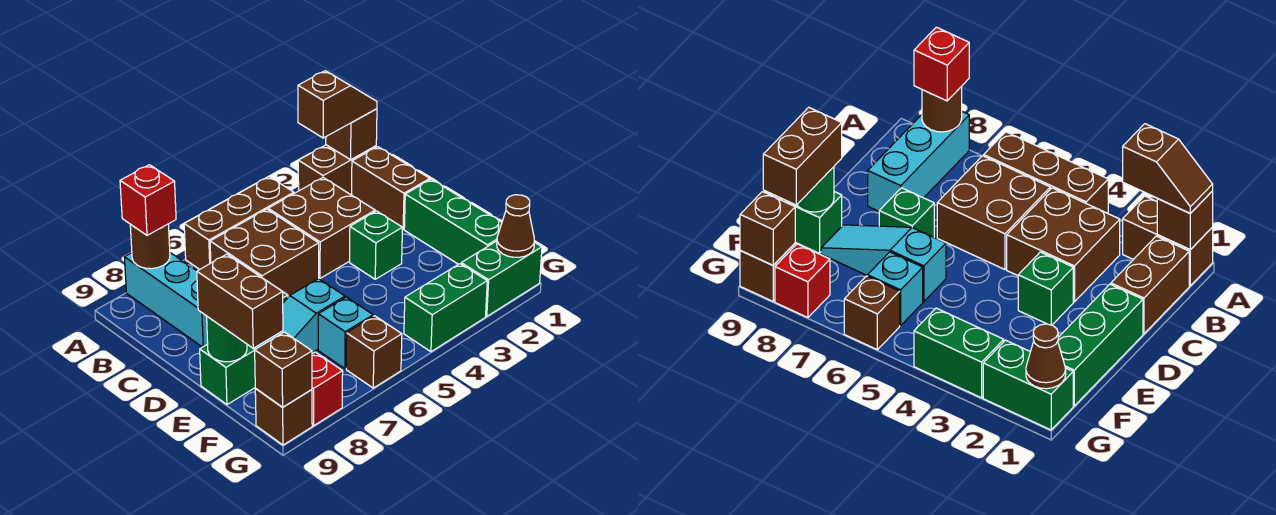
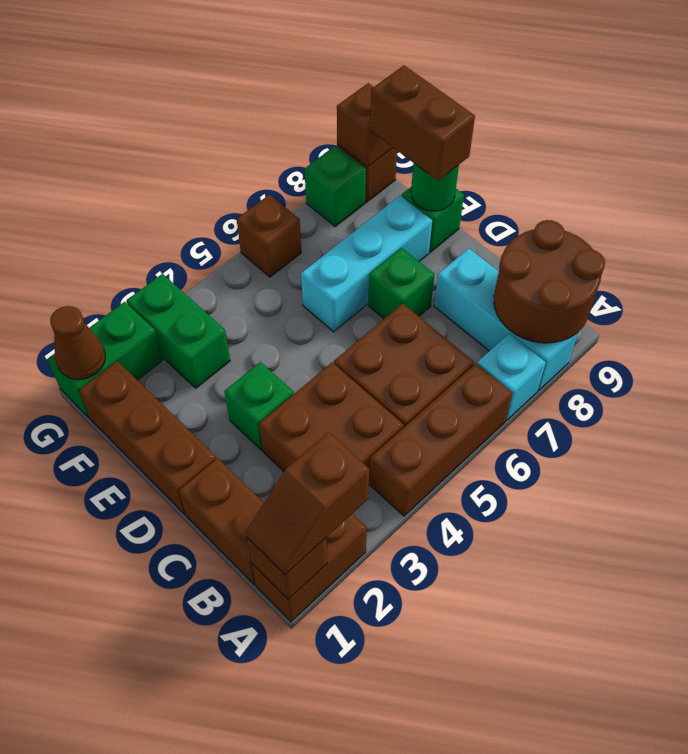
brown round brick A8 level 2 -> brown round brick A8:B9 level 2
red brick A8 level 3 -> none
green brick D1:F1 level 1 -> brown brick D1:F1 level 1
cyan slope E6:E8 level 1 top 6 -> cyan brick E6:E8 level 1
cyan brick F6 level 1 -> cyan brick A7 level 1
green brick G3:G4 level 1 -> green brick F3:G3 level 1
red brick G8 level 1 -> green brick G8 level 1

